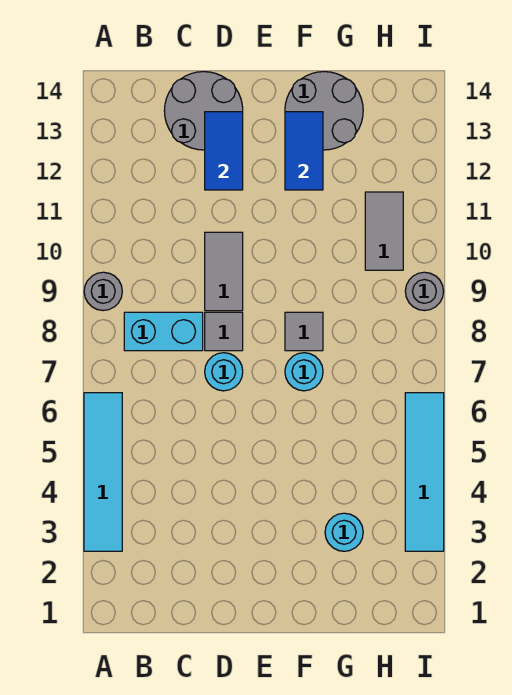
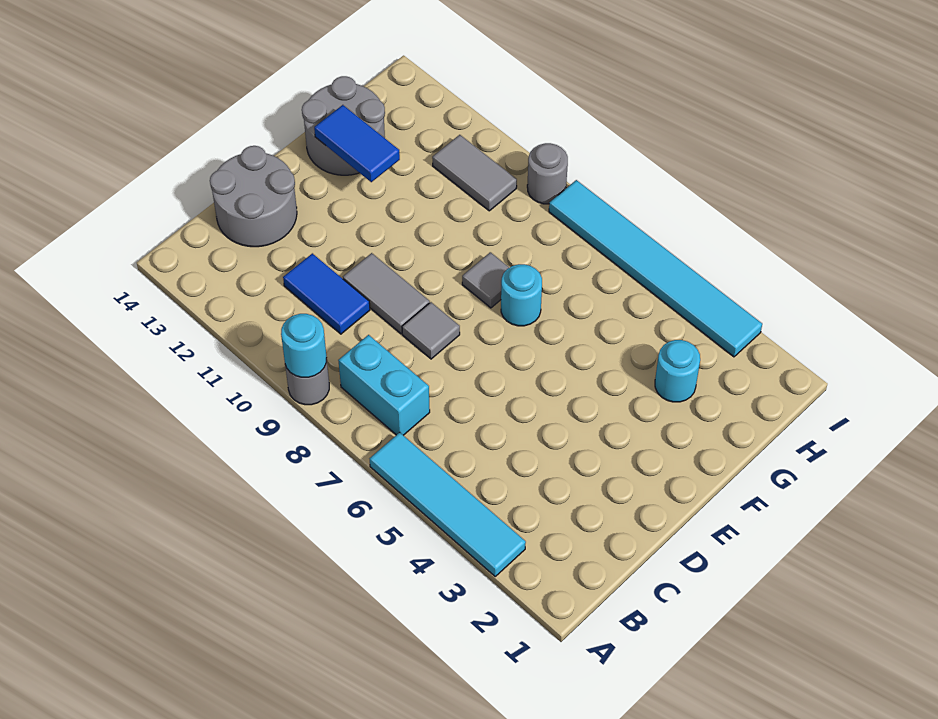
cyan brick B8:C8 level 1 -> cyan brick B7:B8 level 1
cyan round brick D7 level 1 -> cyan round brick A9 level 2
blue tile D12:D13 level 2 -> blue tile C10:C11 level 1
cyan tile I3:I6 level 1 -> cyan tile I3:I8 level 1

